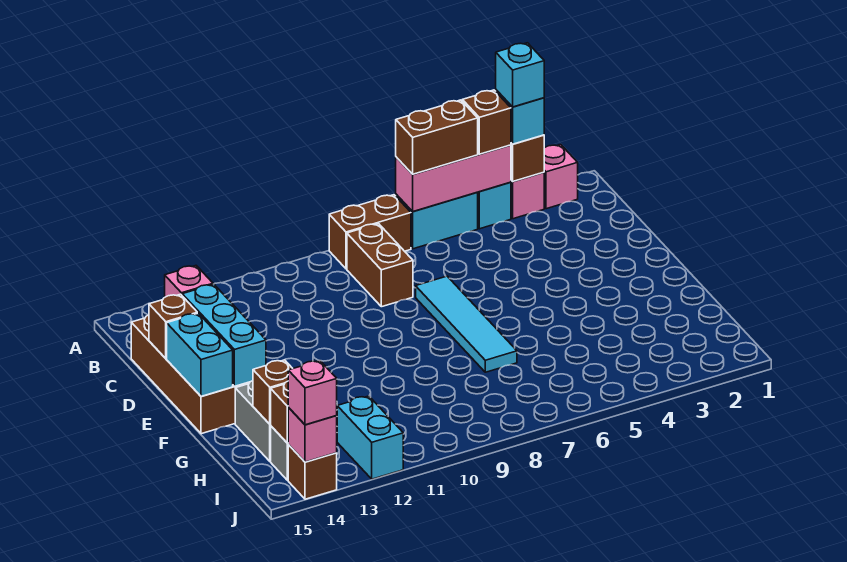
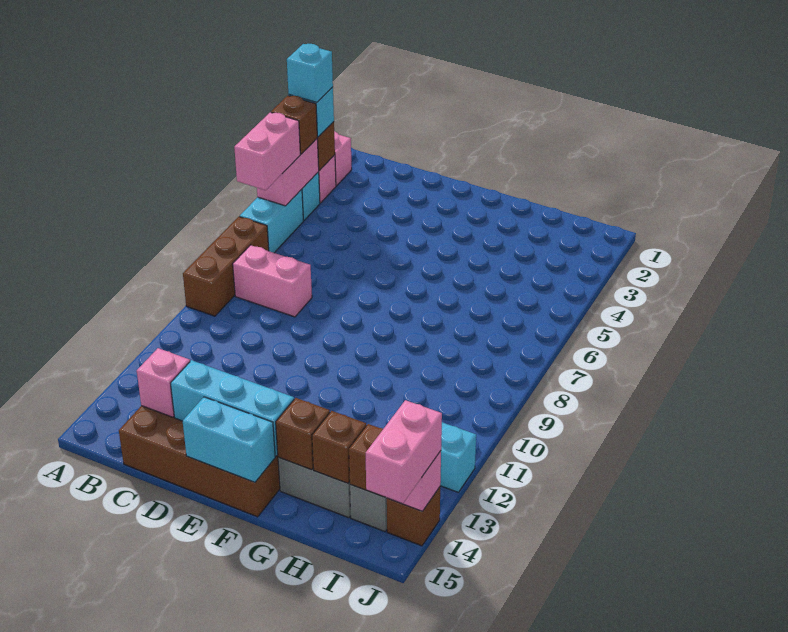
pink brick A4:A6 level 2 -> pink brick A4:A5 level 2
brown brick A5:A6 level 3 -> pink brick A5:A6 level 3
brown brick A7:A8 level 1 -> brown brick A7:A9 level 1
brown brick B8:C8 level 1 -> pink brick B8:C8 level 1
cyan tile D7:G7 level 1 -> none
brown brick D15 level 2 -> brown brick G14 level 2
pink brick J14 level 3 -> pink brick J14:J15 level 3

